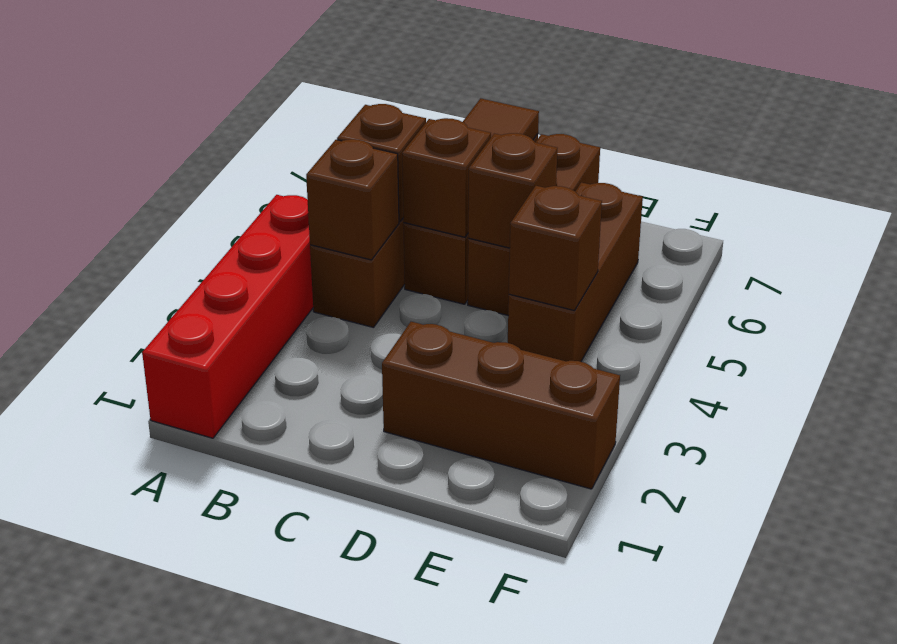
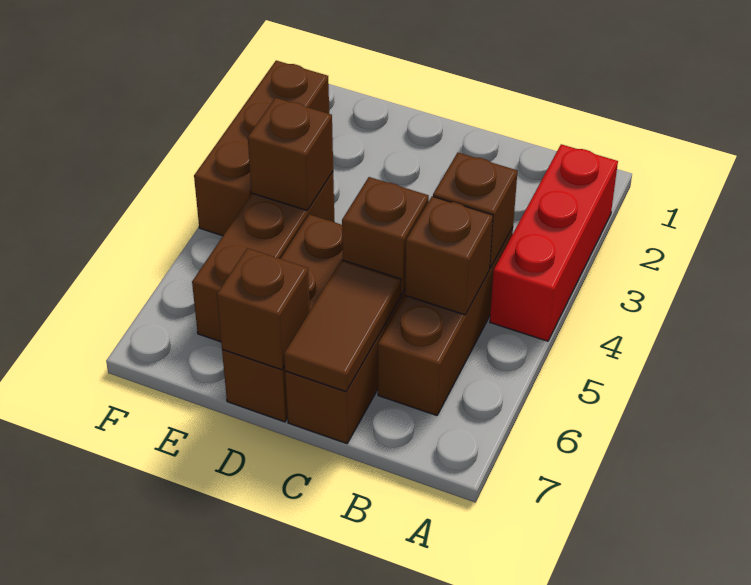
red brick A1:A4 level 1 -> red brick A2:A4 level 1
brown brick D2:F2 level 1 -> brown brick F2:F4 level 1
brown brick D5 level 2 -> brown brick D7 level 2

